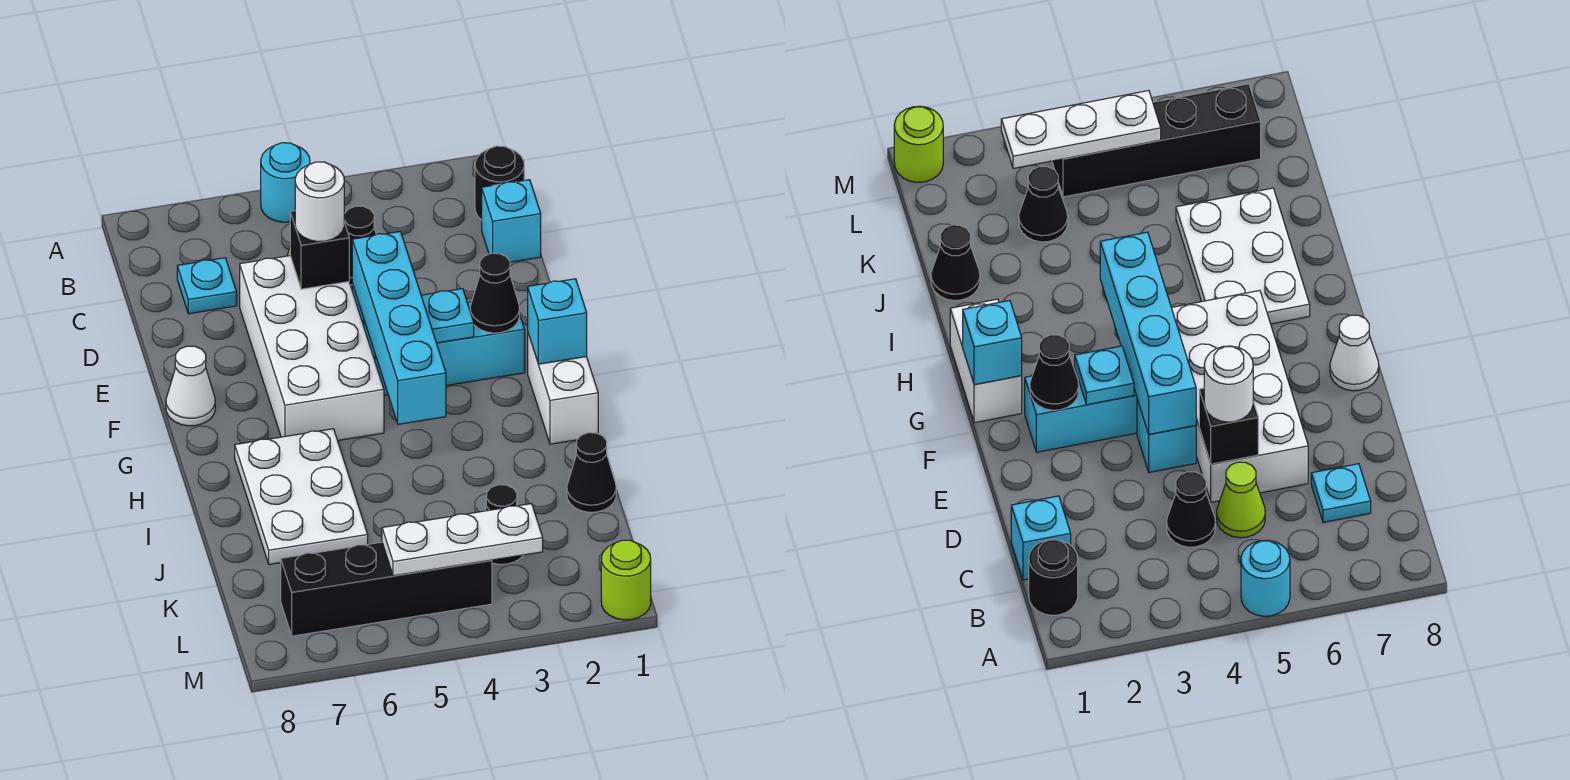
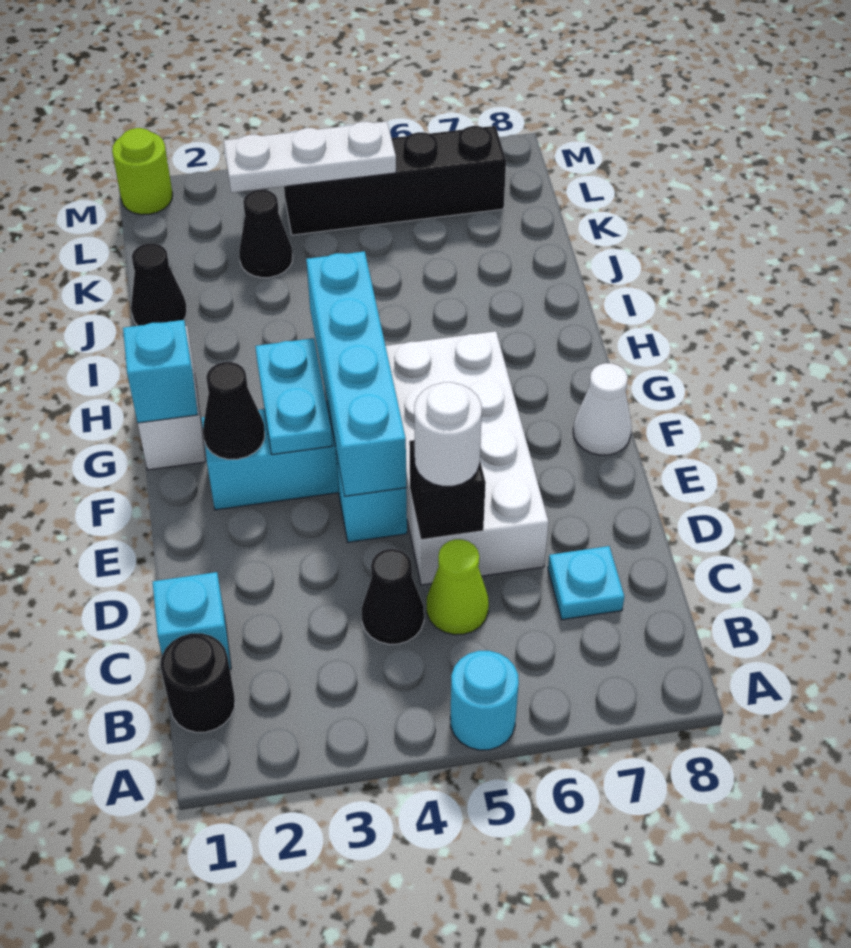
cyan plate F3 level 2 -> cyan plate F3:G3 level 2
white plate H6:J7 level 1 -> none

